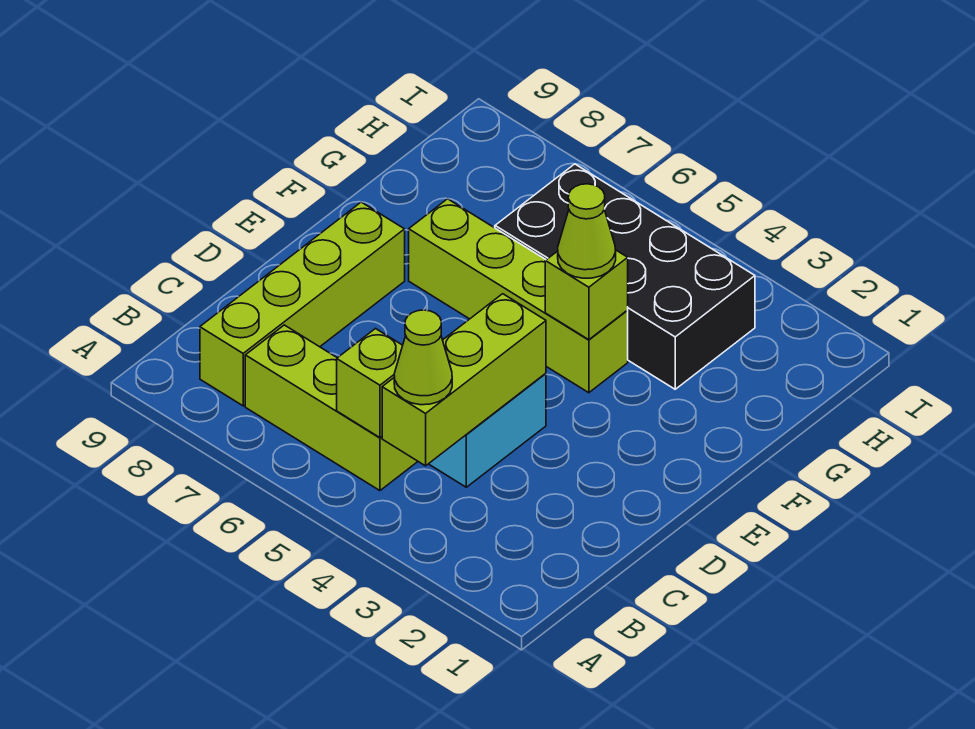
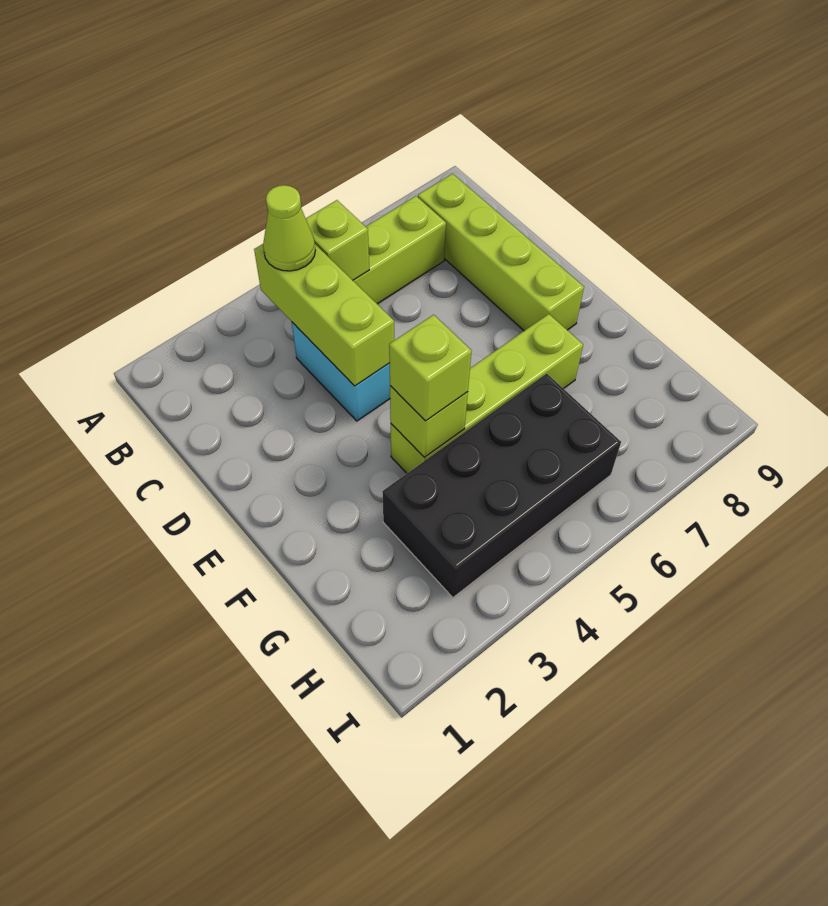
lime cone F4 level 3 -> lime brick F4 level 3

